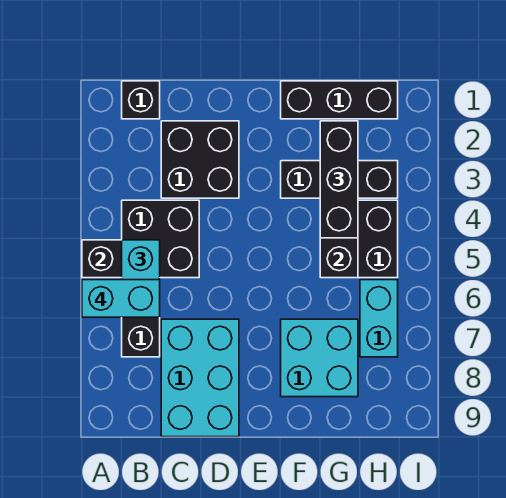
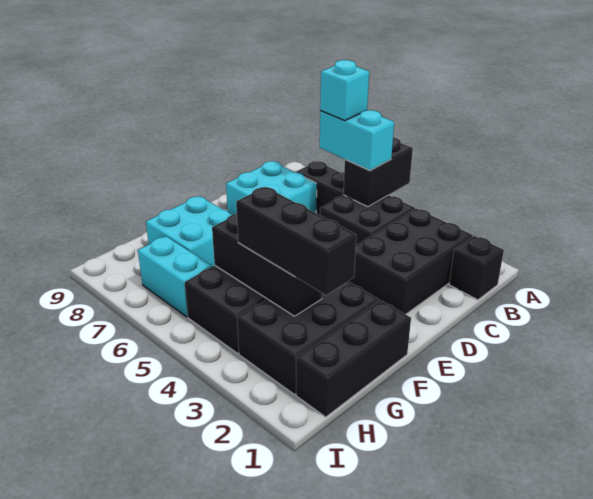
cyan brick A6:B6 level 4 -> cyan brick B6 level 4
black brick C2:D3 level 1 -> black brick B2:D3 level 1
cyan brick C7:D9 level 1 -> cyan brick C7:D8 level 1
black brick F3:H3 level 1 -> black brick F2:H3 level 1

